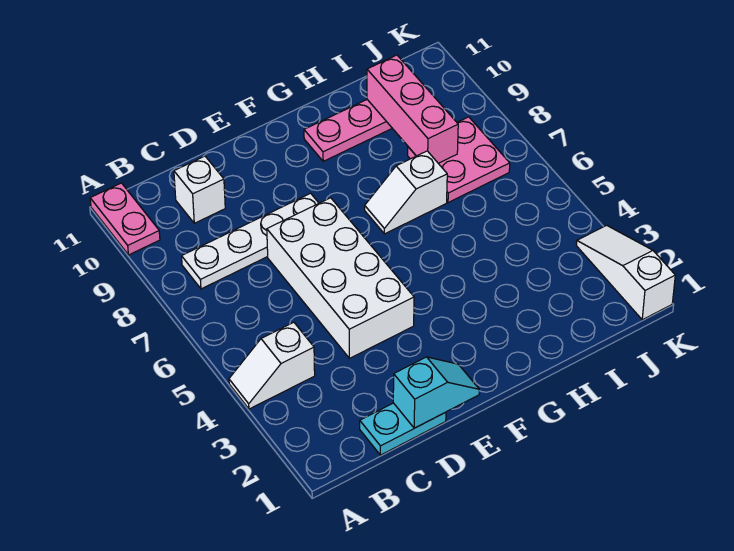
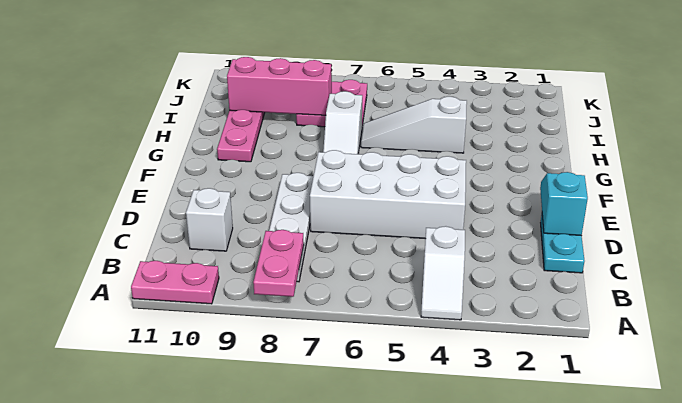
none -> pink plate A8:B8 level 2
white slope K1:K3 level 1 top 1 -> white slope H4:H6 level 1 top 4

